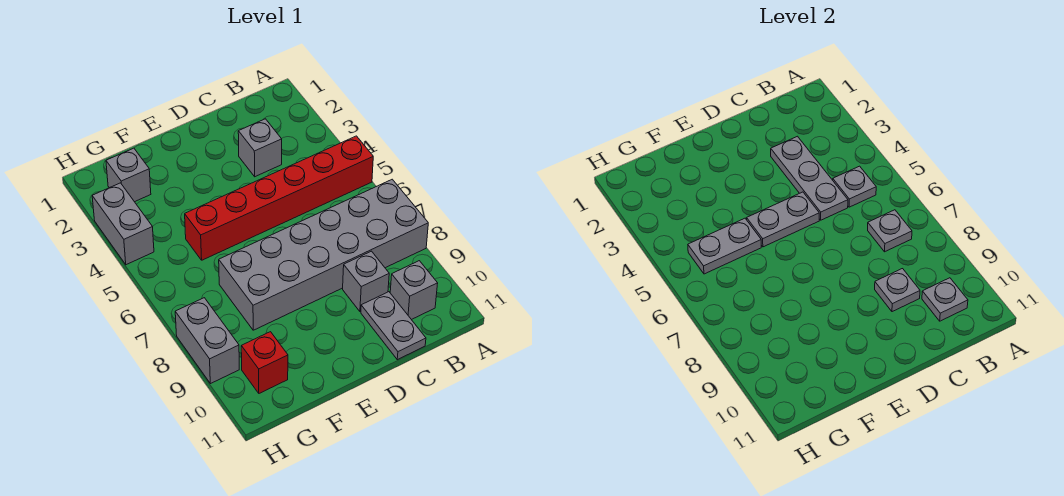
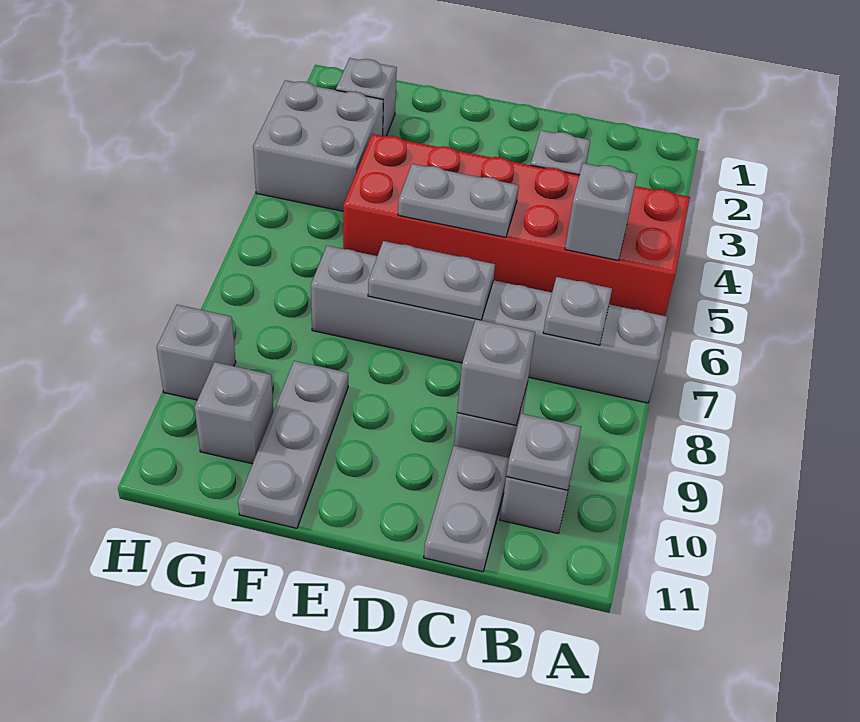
red brick A5:F5 level 1 -> red brick A4:F5 level 1
grey brick A7:F8 level 1 -> grey brick A7:F7 level 1
grey plate B5 level 2 -> grey brick B5 level 2
grey plate C3:C5 level 2 -> grey plate F9:F11 level 1
grey plate C9 level 2 -> grey brick C9 level 2
grey plate F5:G5 level 2 -> grey plate D7:E7 level 2
red brick G10 level 1 -> grey brick G10 level 1
grey brick H3:H4 level 1 -> grey brick G3:H4 level 1
grey brick H8:H9 level 1 -> grey brick H9 level 1

